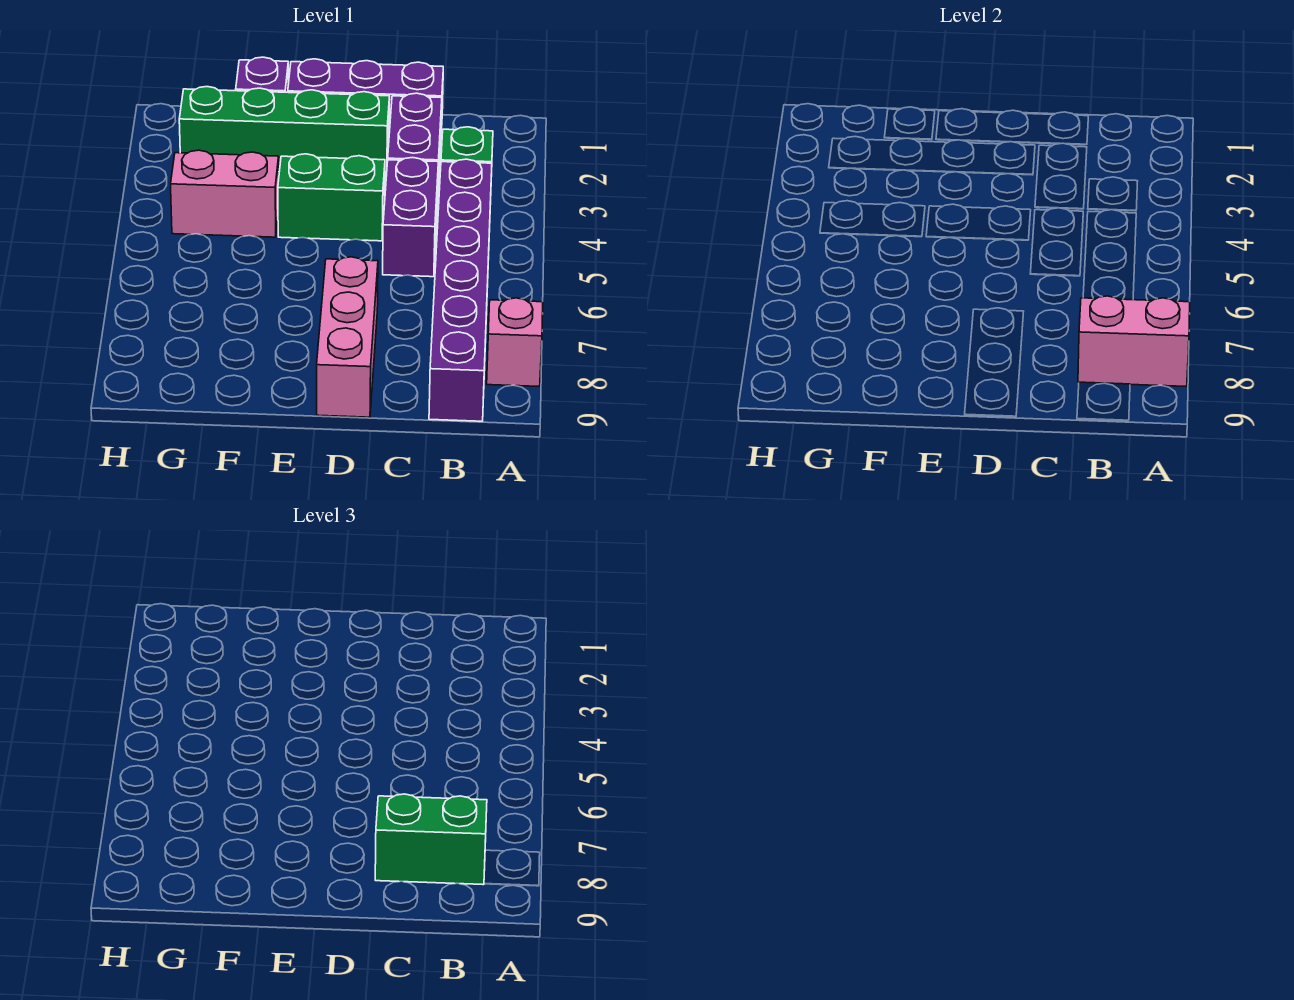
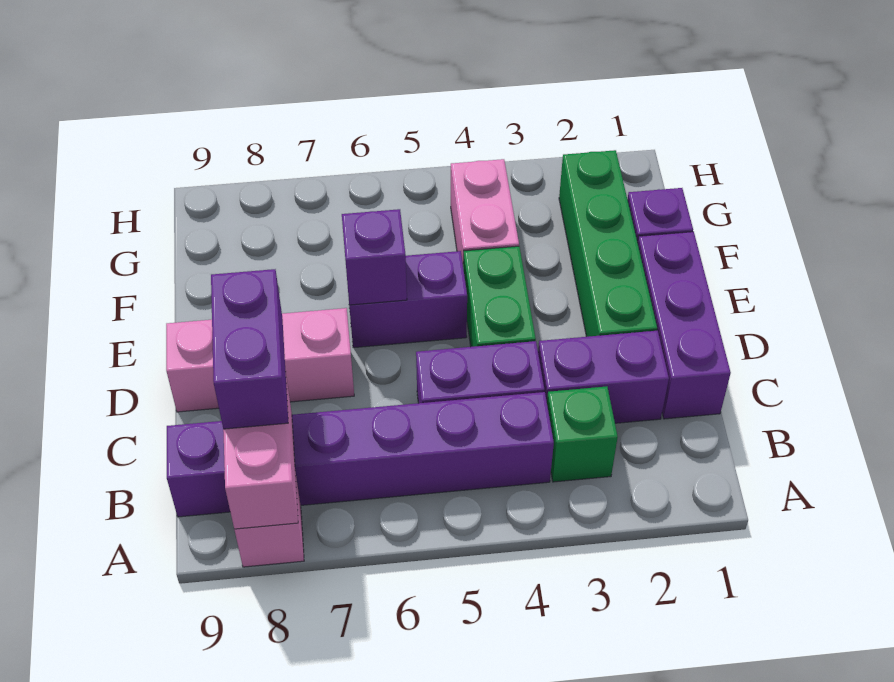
green brick B8:C8 level 3 -> purple brick B8:C8 level 3
none -> purple brick E5:E6 level 1
none -> purple brick E6 level 2

